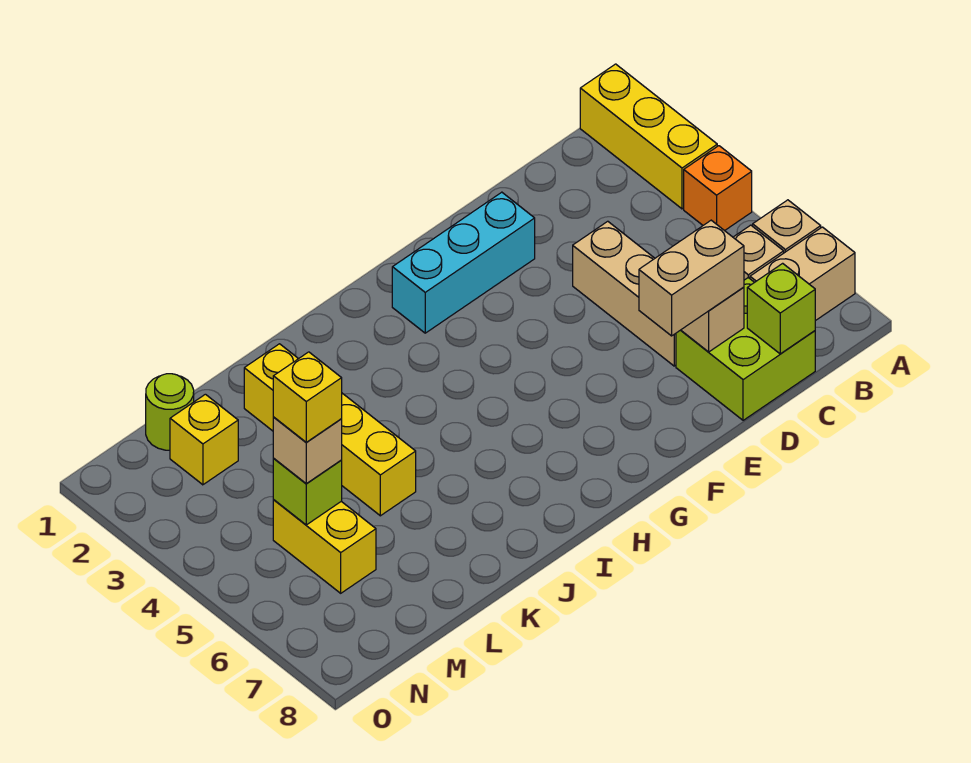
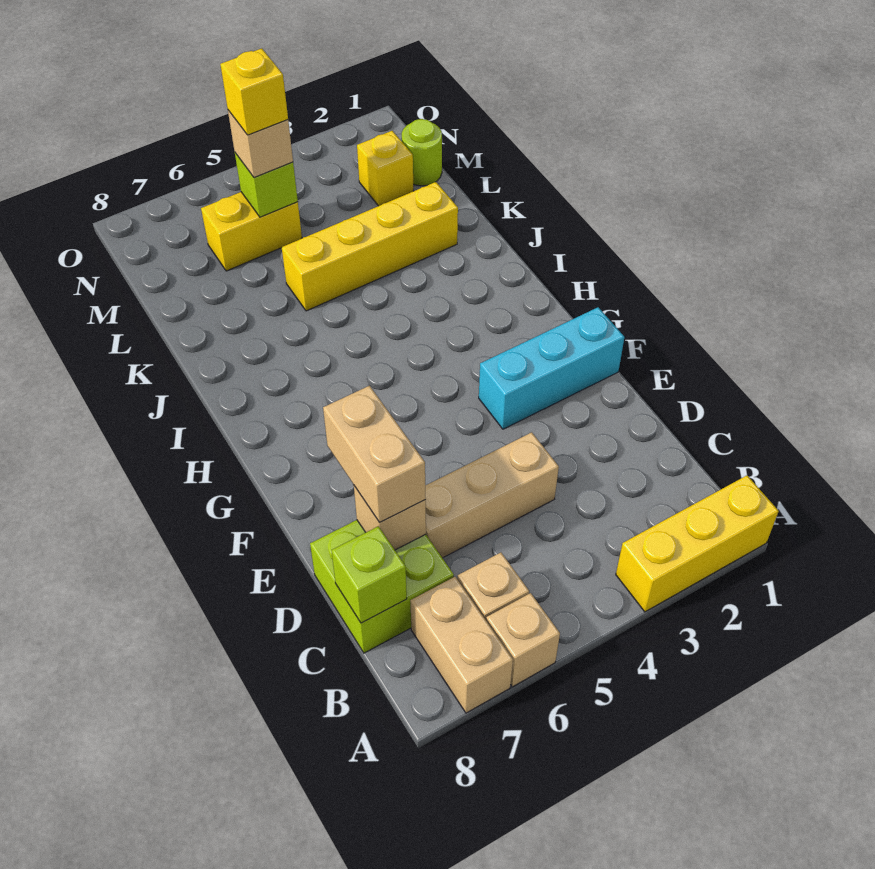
orange brick A4 level 1 -> none
cyan brick E2:G2 level 1 -> cyan brick F1:F3 level 1

